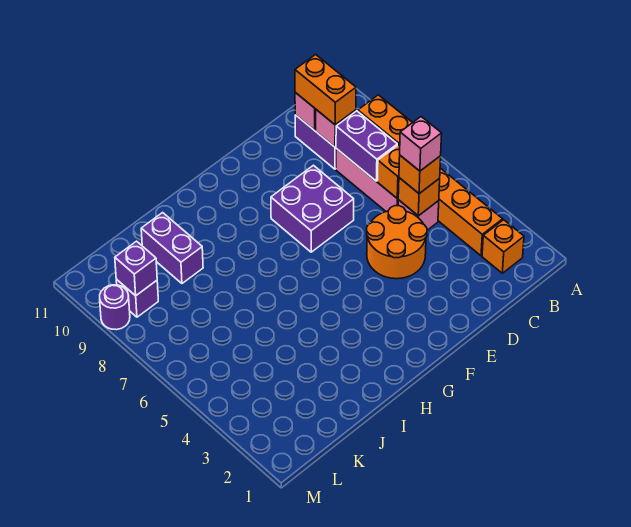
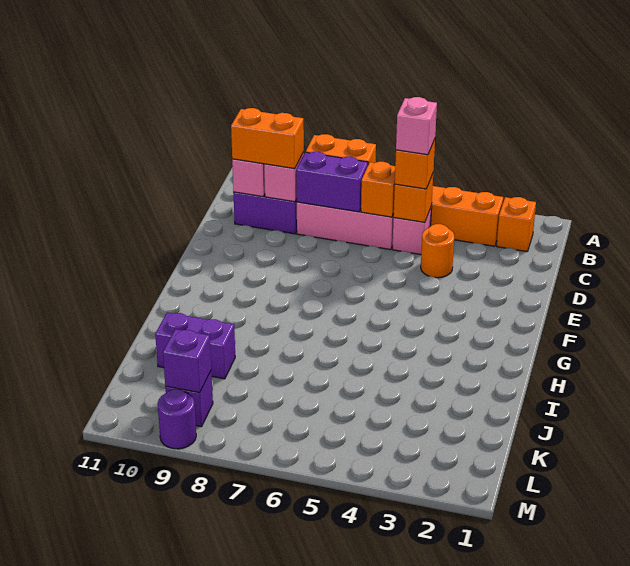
orange round brick D4:E5 level 1 -> orange round brick D4 level 1
purple brick E7:F8 level 1 -> none

